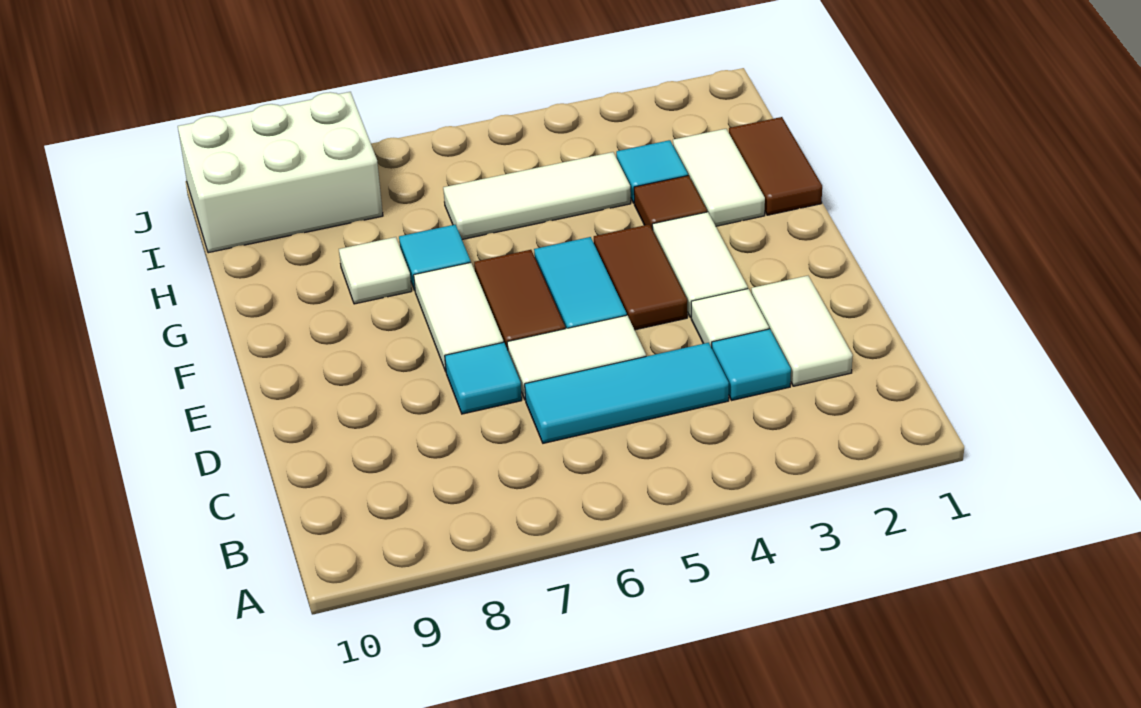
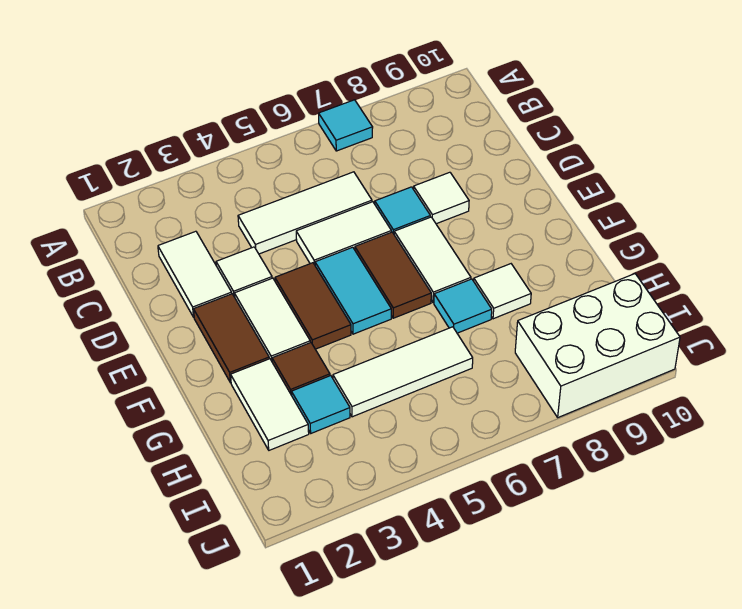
cyan tile C3 level 1 -> cyan tile A7 level 1
cyan tile C4:C6 level 1 -> white tile C4:C6 level 1
none -> white tile D8 level 1
brown tile G1:H1 level 1 -> brown tile E2:F2 level 1

